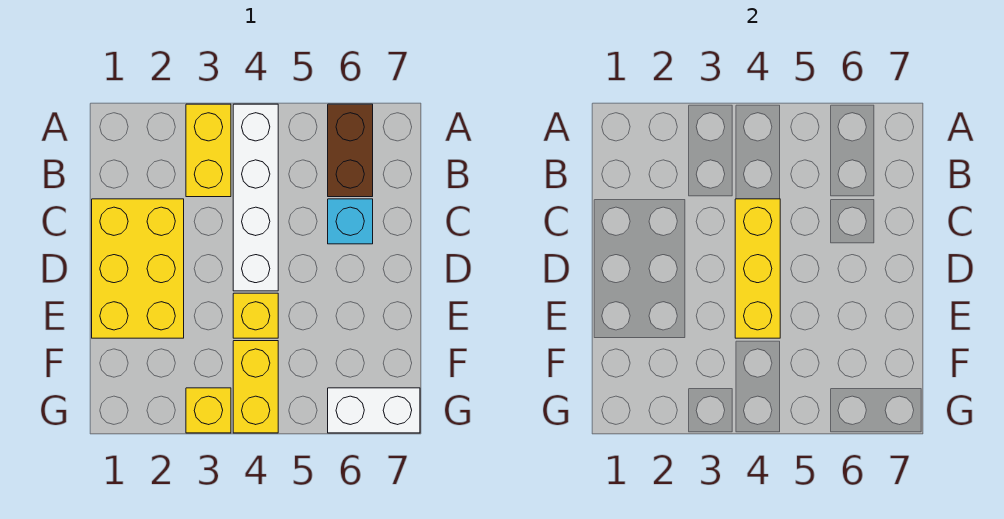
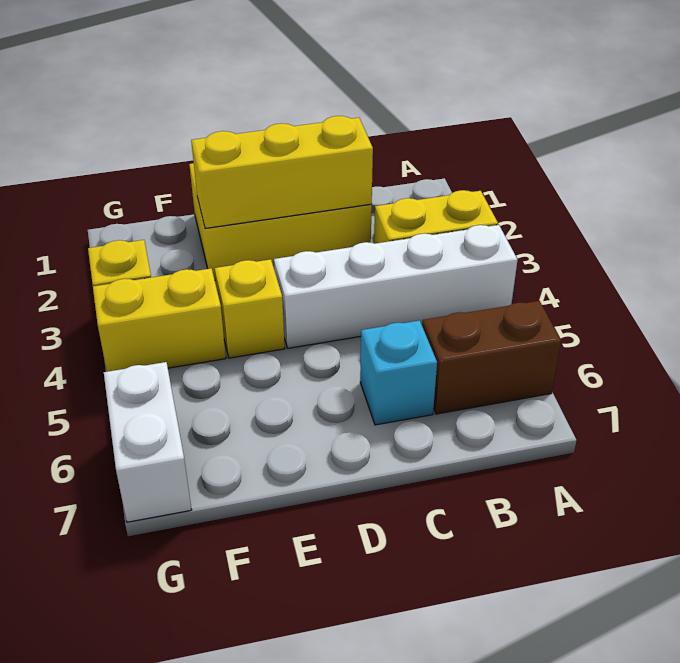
yellow brick C4:E4 level 2 -> yellow brick C2:E2 level 2

